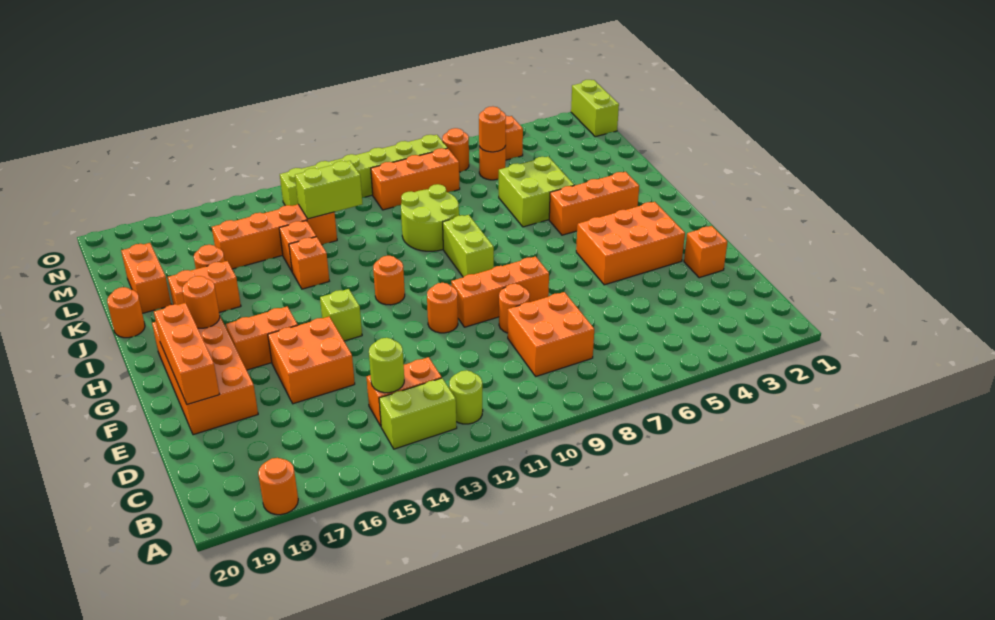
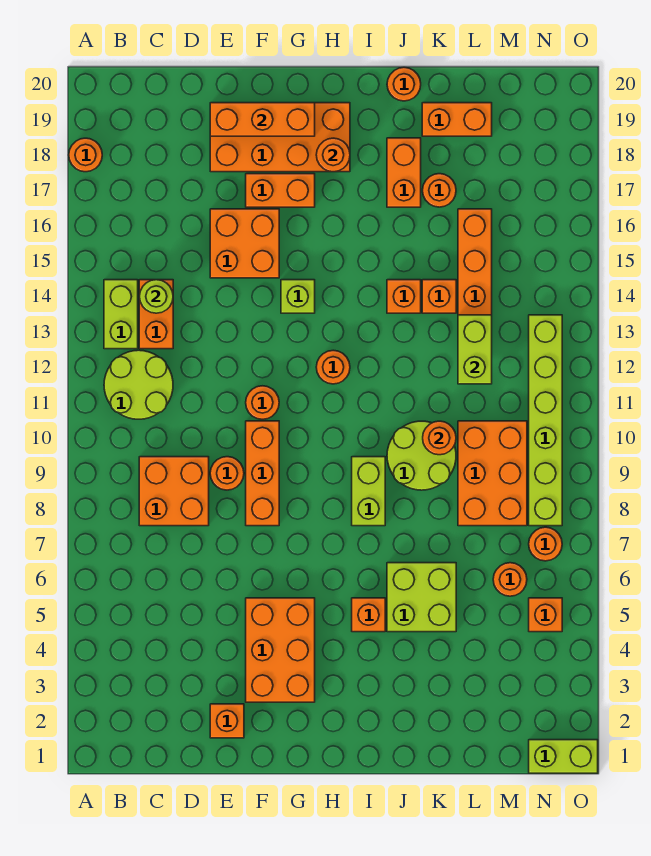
lime round brick B12 level 1 -> lime round brick B11:C12 level 1
orange brick G16:G17 level 1 -> orange brick F17:G17 level 1
lime brick H9:I9 level 1 -> lime brick I8:I9 level 1
orange brick I3:I5 level 1 -> orange brick I5 level 1
orange round brick M6 level 2 -> orange round brick K10 level 2
orange brick M8:M10 level 1 -> orange brick L8:M10 level 1

